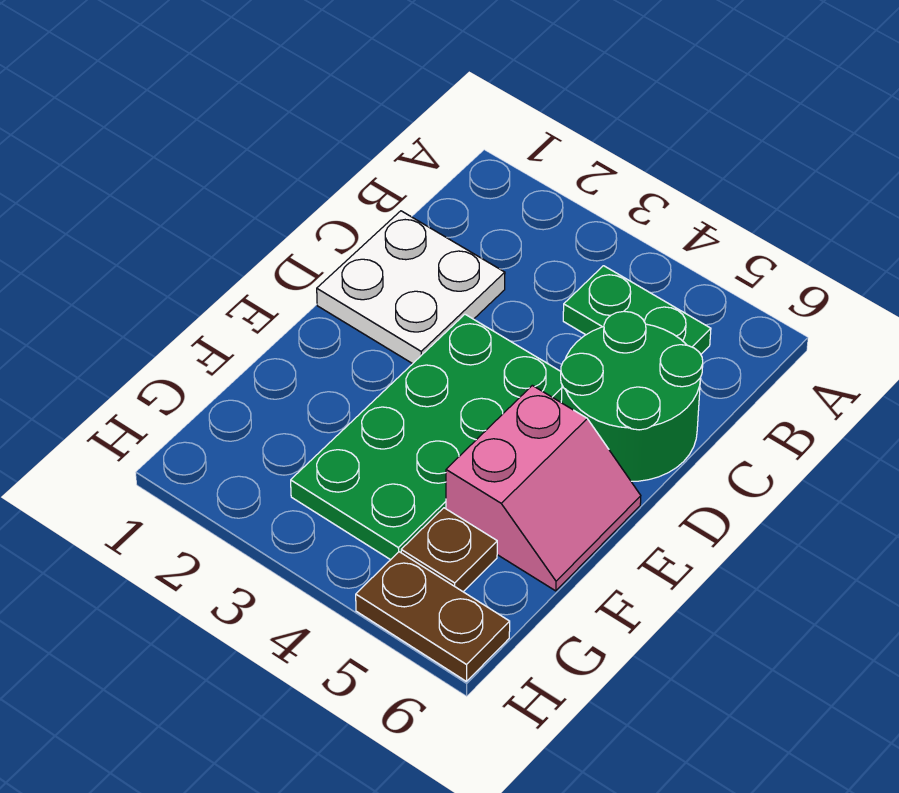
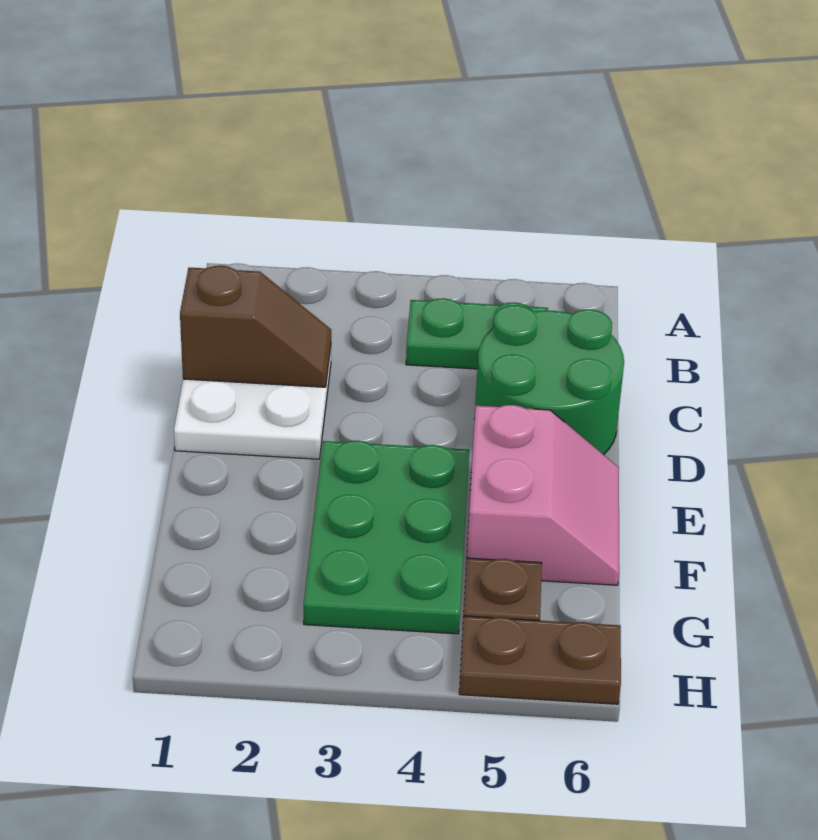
none -> brown slope C1:C2 level 2 top 1
green plate D3:G4 level 1 -> green plate E3:G4 level 1

